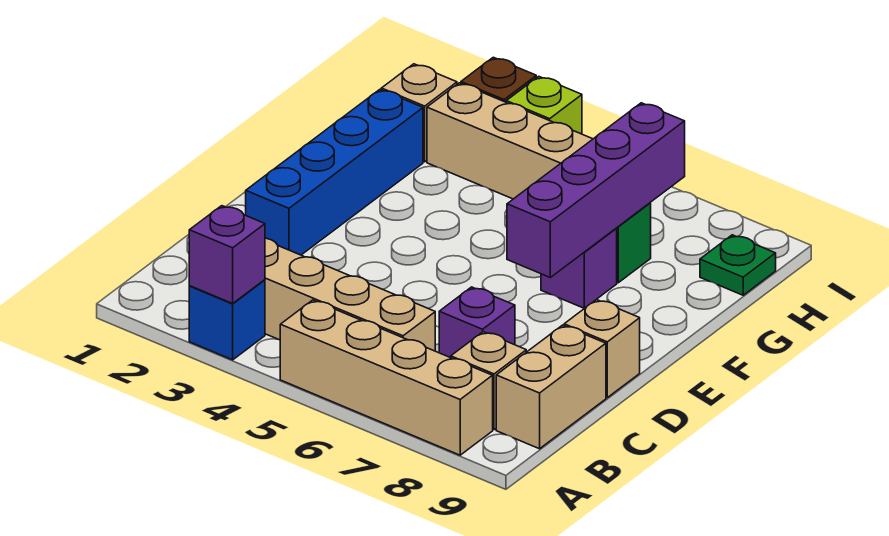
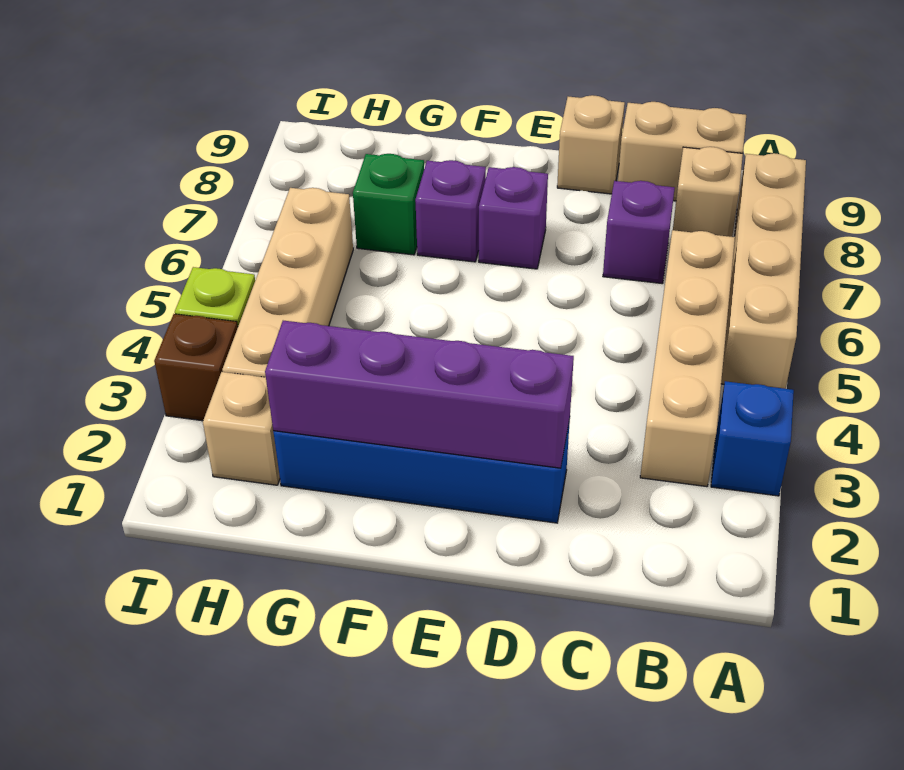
purple brick A3 level 2 -> purple brick E7 level 1
purple brick E7:H7 level 2 -> purple brick D2:G2 level 2
green plate H9 level 1 -> none

